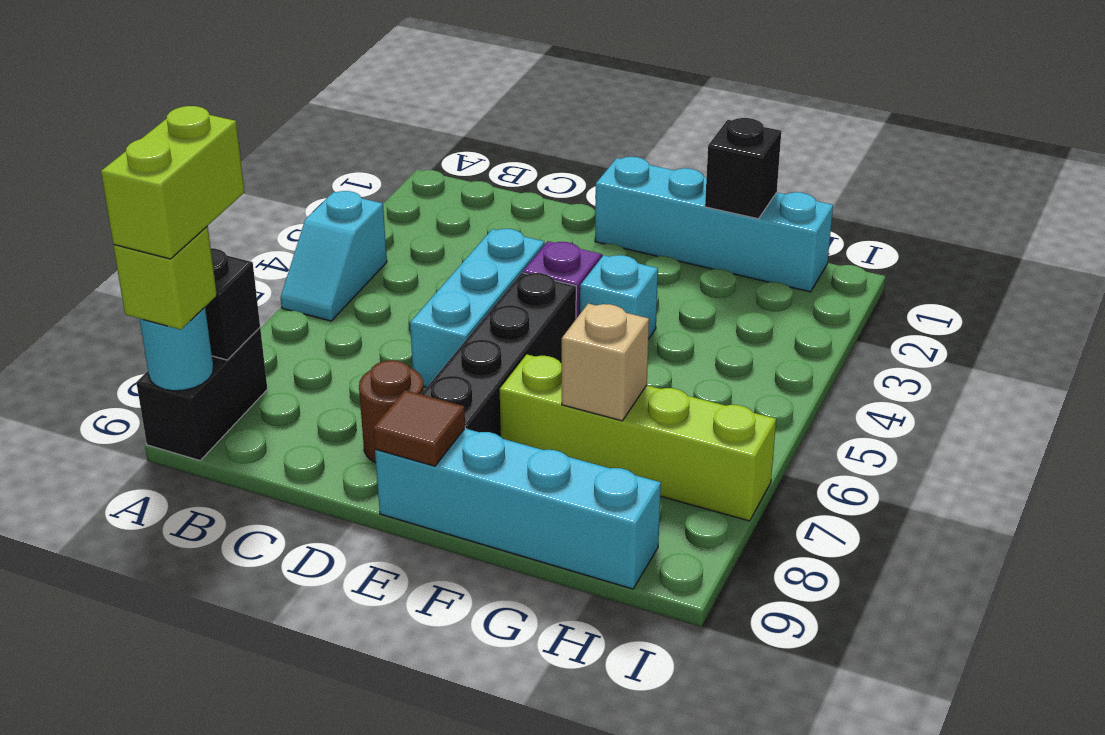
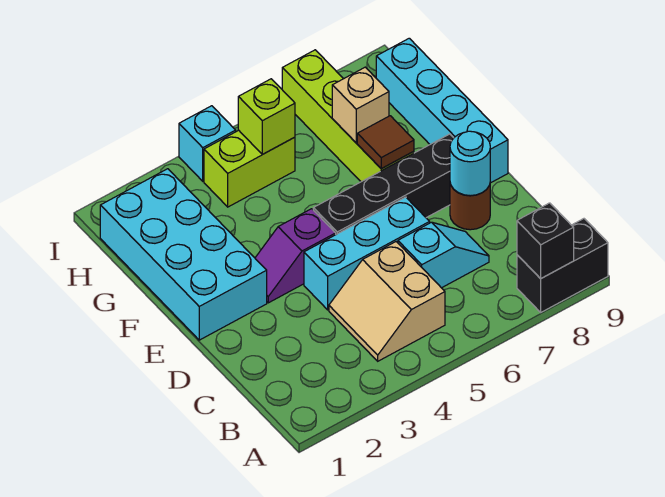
cyan slope A4:A5 level 1 top 4 -> cyan slope C6:C7 level 1 top 6
lime brick A8:A9 level 4 -> lime brick H4:H5 level 1
cyan round brick A9 level 2 -> cyan round brick D8 level 2
lime brick A9 level 3 -> lime brick H5 level 2
none -> tan slope B4:C5 level 1 top 5
cyan brick E1:H1 level 1 -> cyan brick E1:H2 level 1
brown tile E9 level 2 -> brown tile F7 level 2
cyan brick F4 level 1 -> cyan brick I4 level 1
black brick G1 level 2 -> none

